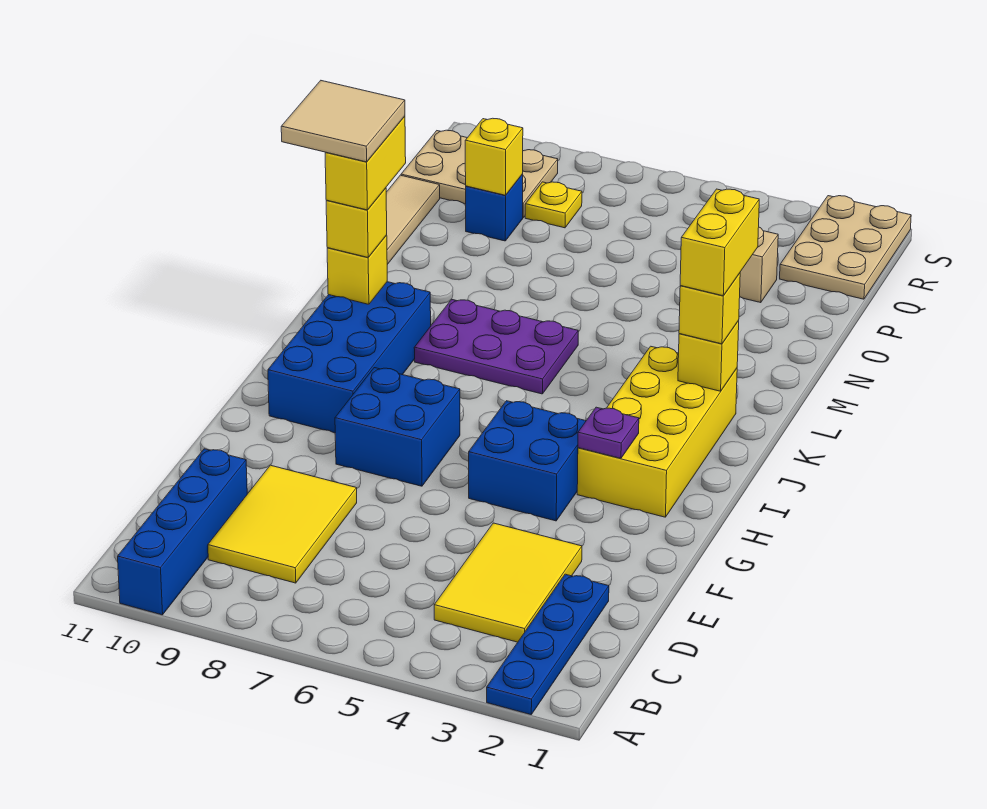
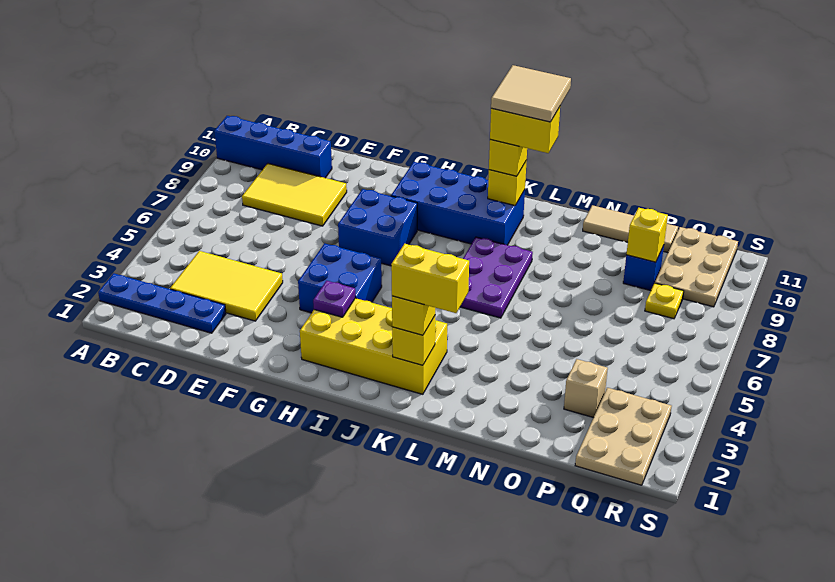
tan plate Q1:S2 level 1 -> tan plate Q1:R3 level 1

